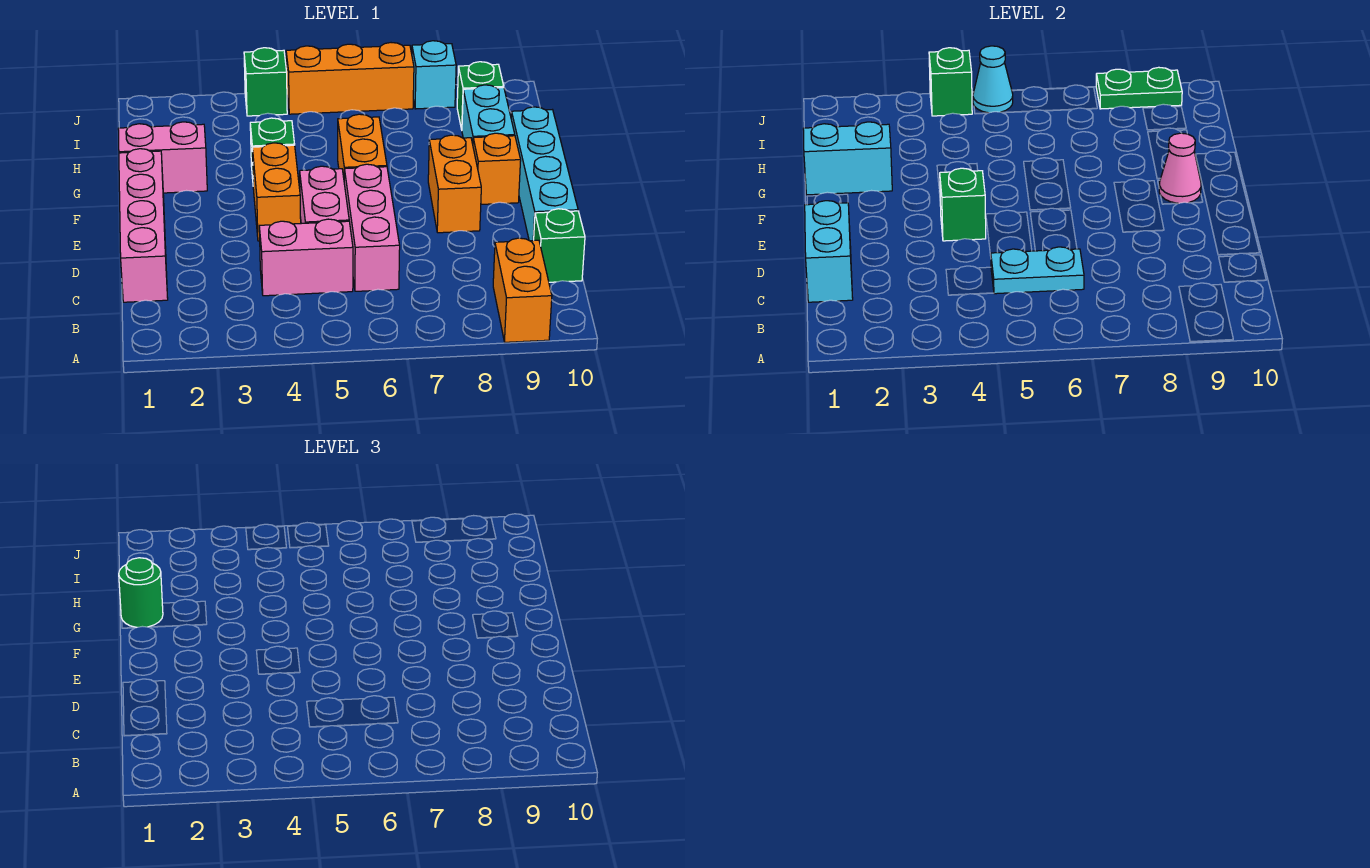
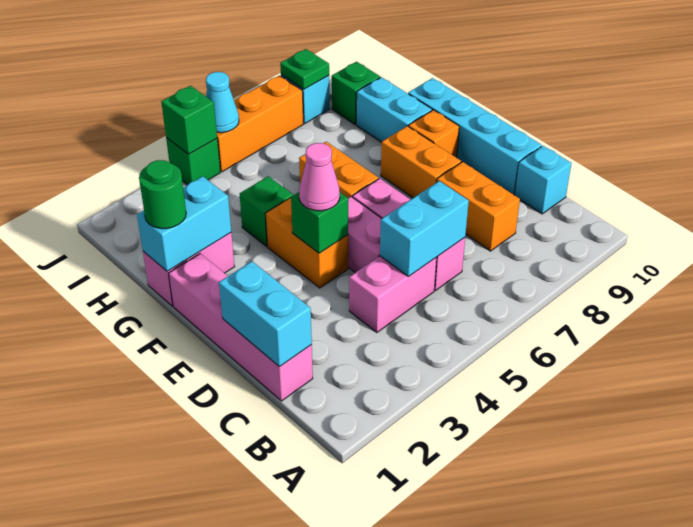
orange brick A9:B9 level 1 -> orange brick C8:D8 level 1
cyan plate C5:C6 level 2 -> cyan brick C5:C6 level 2
green brick C10 level 1 -> cyan brick C10 level 1
pink cone F9 level 2 -> pink cone E4 level 3
green plate J8:J9 level 2 -> green plate J8 level 2

